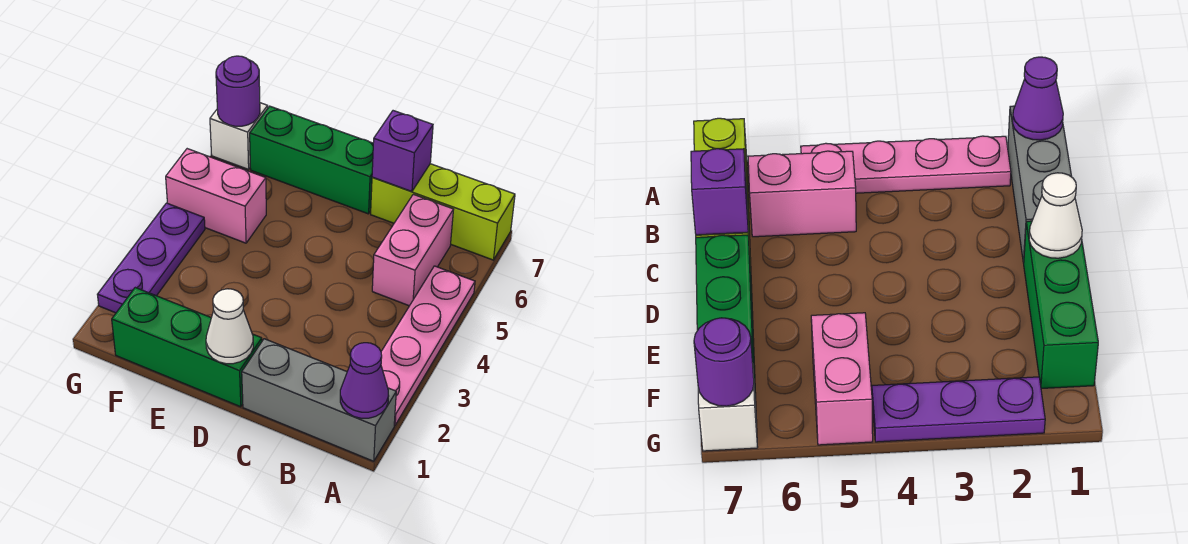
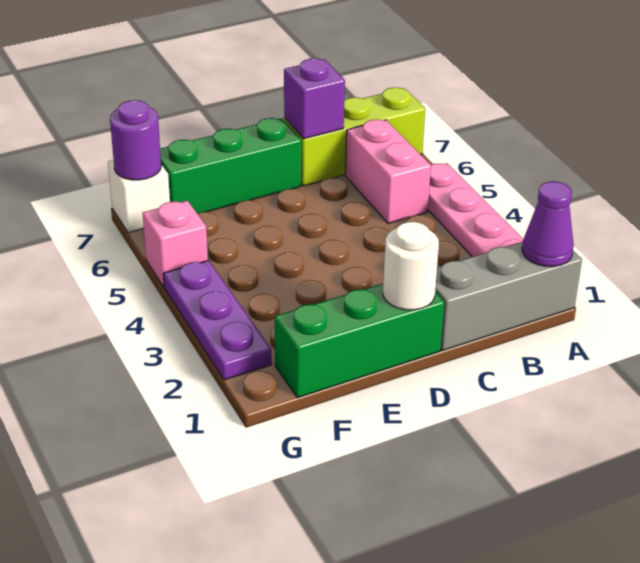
white cone D1 level 2 -> white round brick D1 level 2
pink brick F5:G5 level 1 -> pink brick G5 level 1

